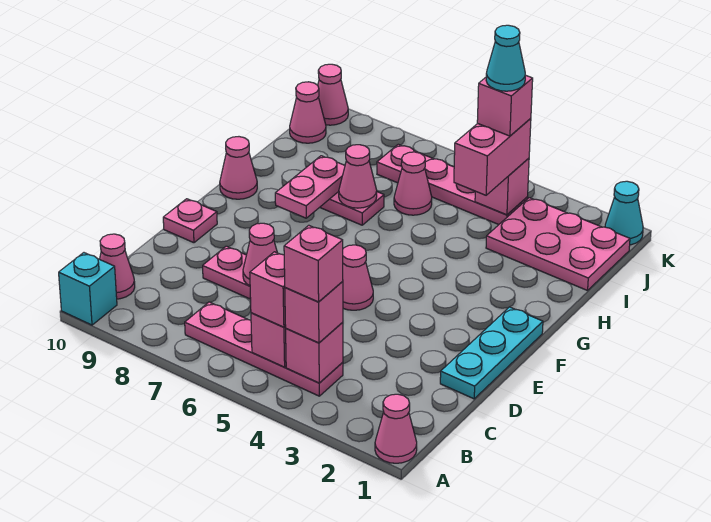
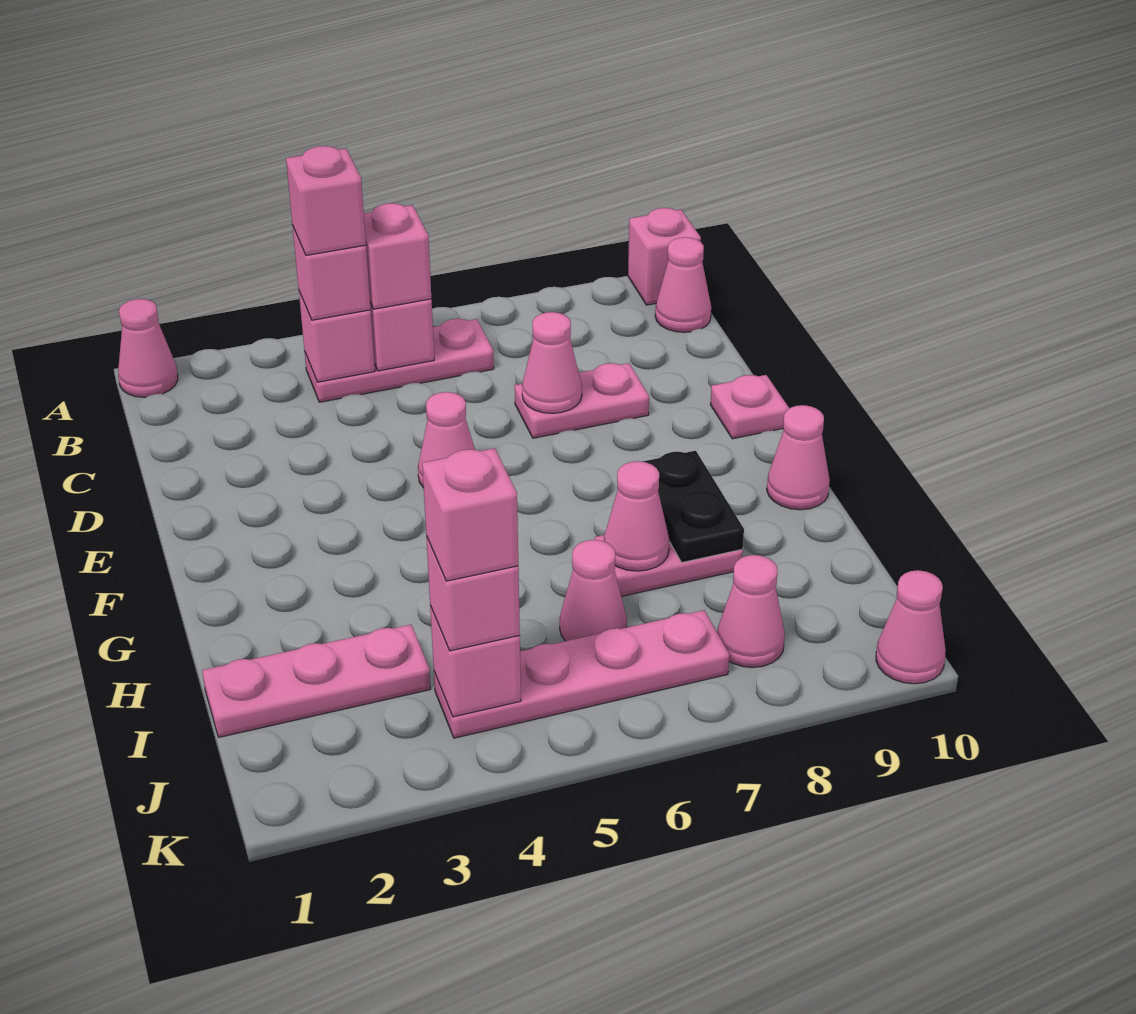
cyan brick A10 level 1 -> pink brick A10 level 1
pink plate B4:B7 level 1 -> pink plate B4:B6 level 1
cyan plate D1:F1 level 1 -> none
pink plate G8:H8 level 2 -> black plate G8:H8 level 2
pink plate I1:J3 level 1 -> pink plate I1:I3 level 1
pink brick I4:J4 level 3 -> pink brick J4 level 3
cyan cone J4 level 5 -> none
pink cone J10 level 1 -> pink cone J8 level 1
cyan cone K1 level 1 -> none

